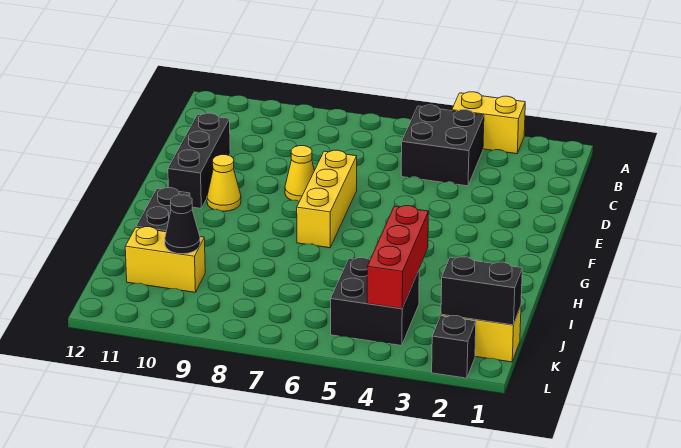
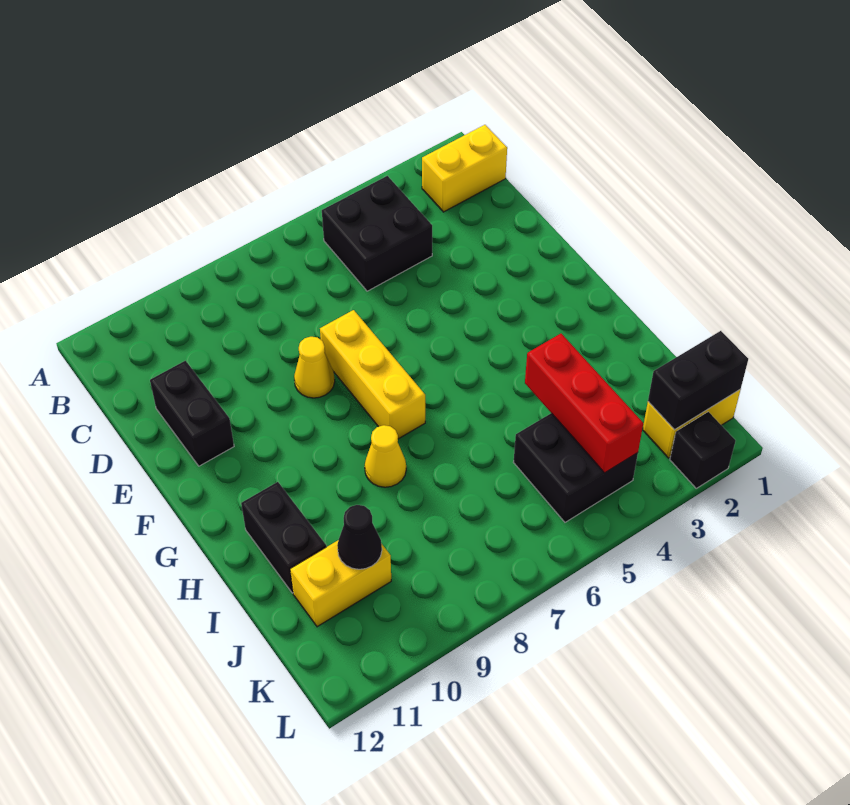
yellow brick A3:A4 level 1 -> yellow brick B1:B2 level 1
black brick D11:F11 level 1 -> black brick D11:E11 level 1
yellow cone F10 level 1 -> yellow cone H8 level 1

